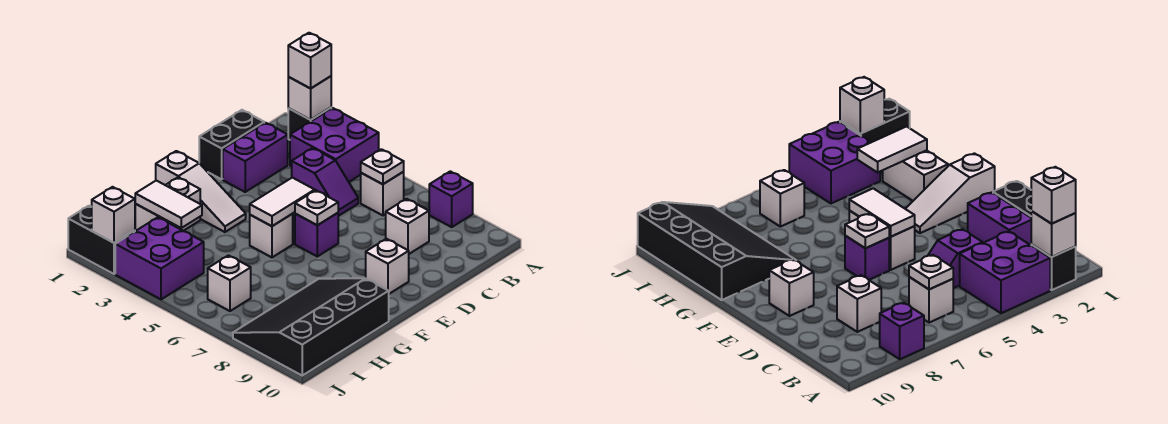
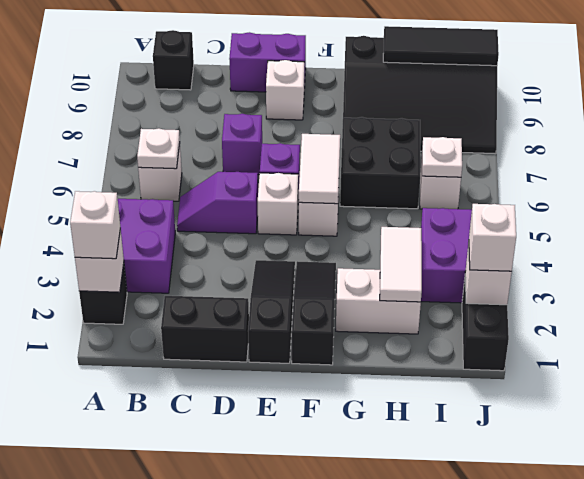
purple brick A8 level 1 -> purple brick D7 level 1
none -> black brick B10 level 1
purple brick C2:D2 level 1 -> purple brick D10:E10 level 1
purple slope C4:C5 level 1 top 4 -> purple slope C5:D5 level 1 top D
white brick C8 level 1 -> white brick J2 level 3
none -> black slope E1:E3 level 1 top 1
white tile E5:F5 level 2 -> white tile F5:F6 level 2
white plate E6 level 2 -> white plate I6 level 2
white slope F1:F3 level 1 top 1 -> black slope F1:F3 level 1 top 1
none -> black brick G6:H7 level 1
none -> black tile H10:J10 level 2

